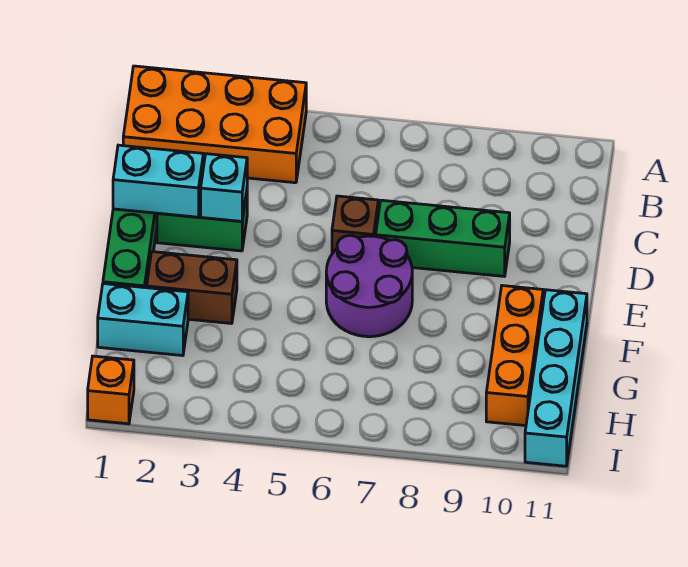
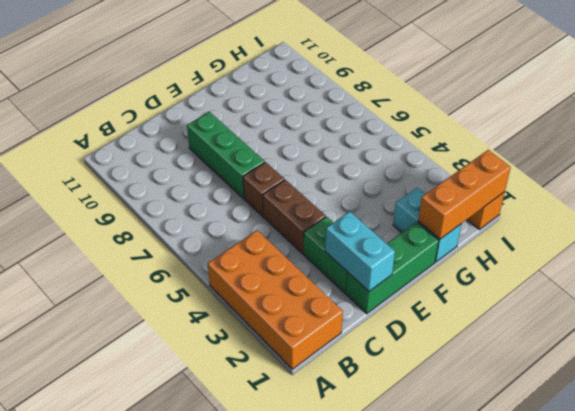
cyan brick D3 level 2 -> none
purple round brick E6:F7 level 1 -> none
brown brick F2:F3 level 1 -> brown brick D4:D5 level 1
orange brick F10:H10 level 1 -> orange brick G1:I1 level 2
cyan brick F11:I11 level 1 -> none

